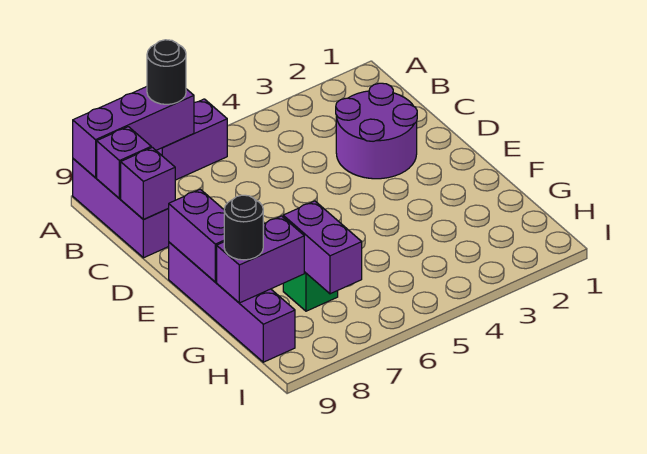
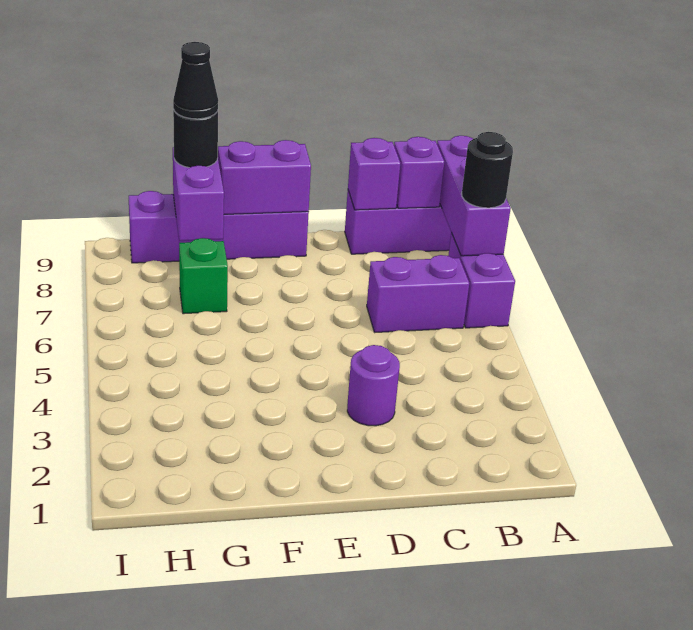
purple round brick C2:D3 level 1 -> purple round brick D3 level 1
purple brick G7:H7 level 2 -> purple brick B6:C6 level 1
none -> black cone G9 level 4

